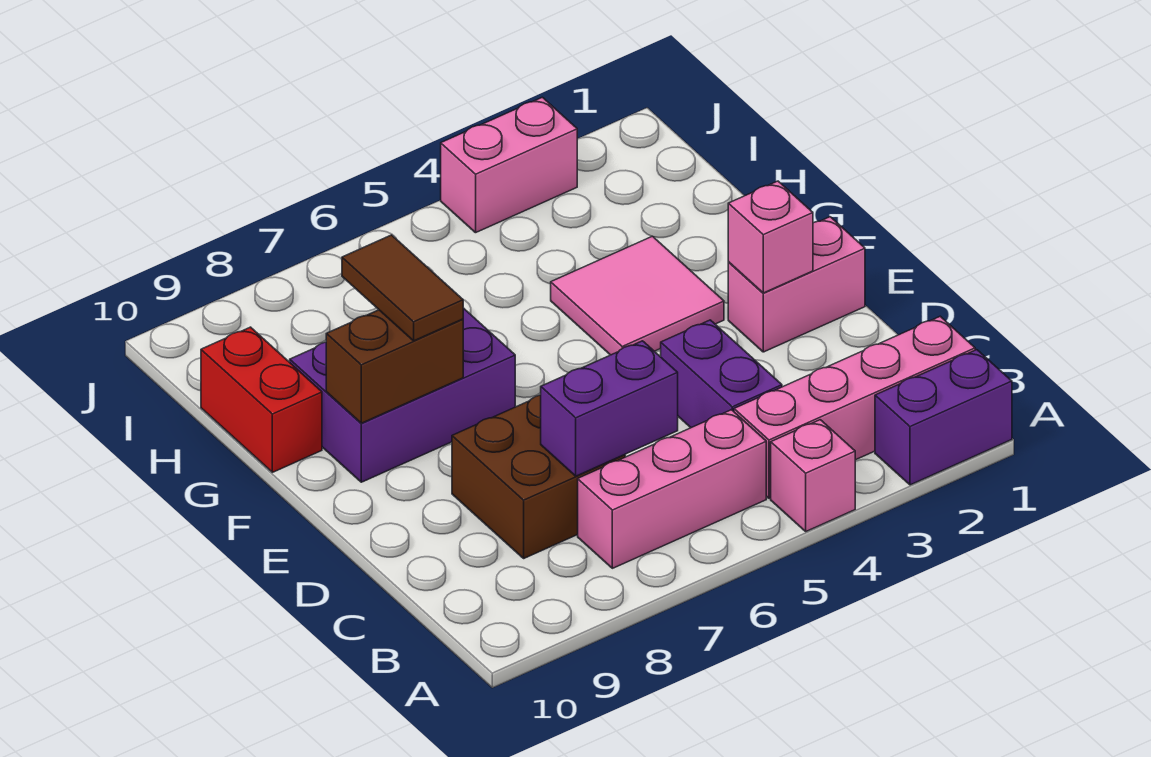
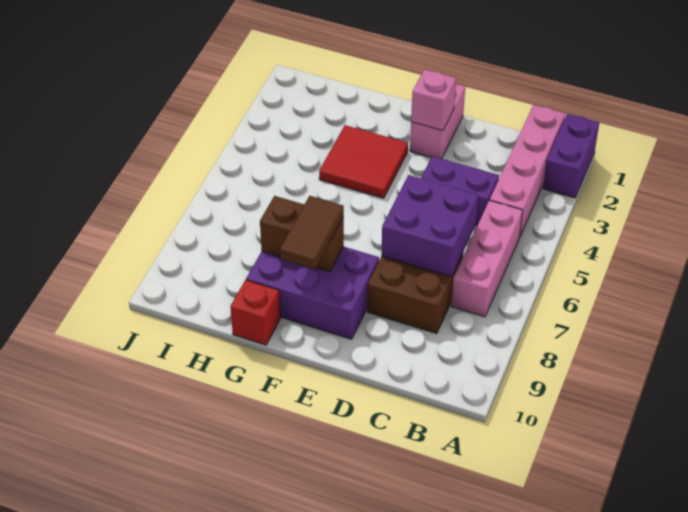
pink brick A4 level 1 -> none
purple brick C6:C7 level 2 -> purple brick C6:D7 level 2
pink tile F3:G4 level 1 -> red tile F3:G4 level 1
purple brick F7:G9 level 1 -> purple brick E8:G9 level 1
brown brick F8:F9 level 2 -> brown brick F8:G8 level 2
brown tile F8:G8 level 3 -> brown tile F8:F9 level 3
red brick G10:H10 level 1 -> red brick G10 level 1
pink brick J3:J4 level 1 -> none

